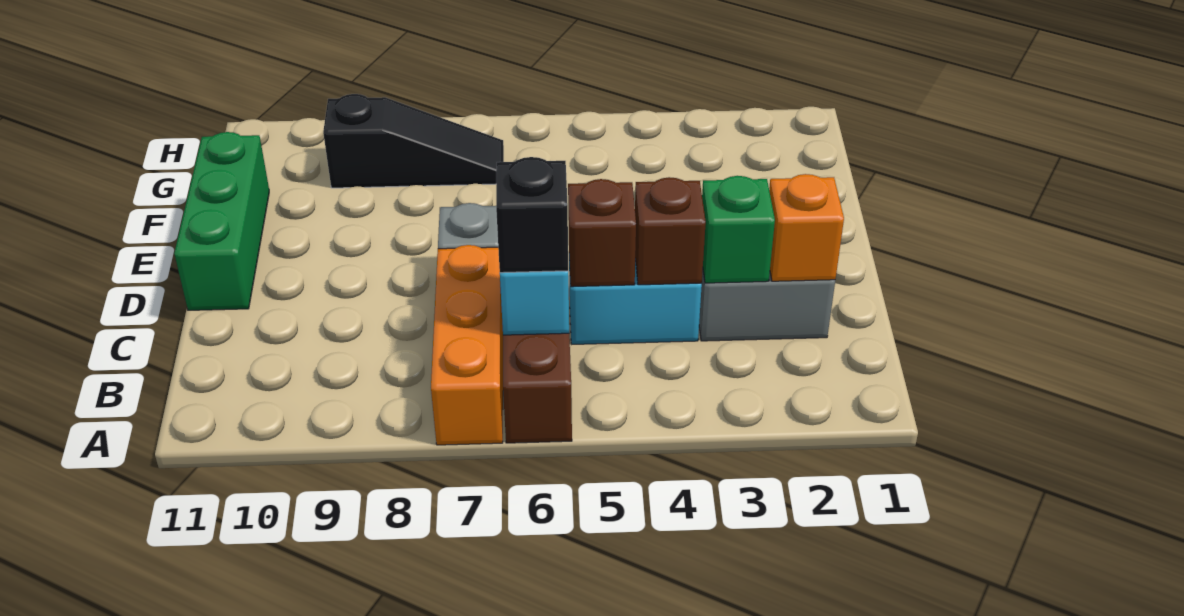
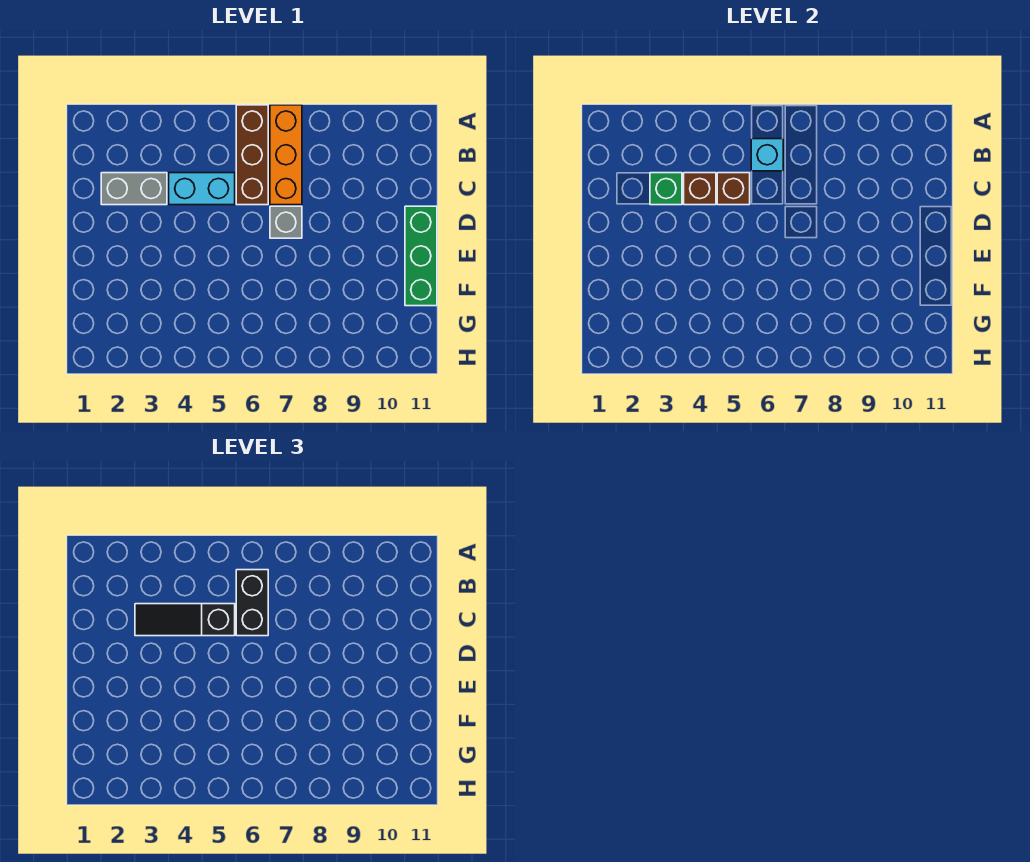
black brick B6 level 3 -> black brick B6:C6 level 3
orange brick C2 level 2 -> none
black slope G7:G9 level 1 top 9 -> black slope C3:C5 level 3 top 5

